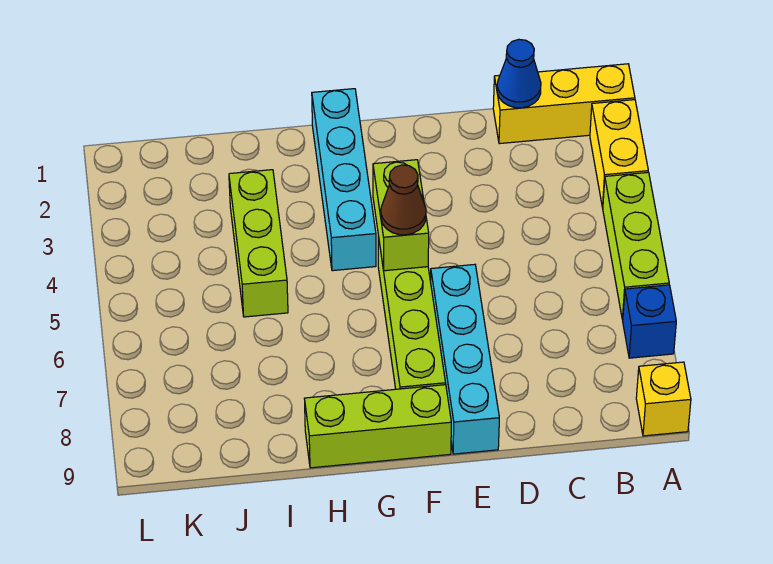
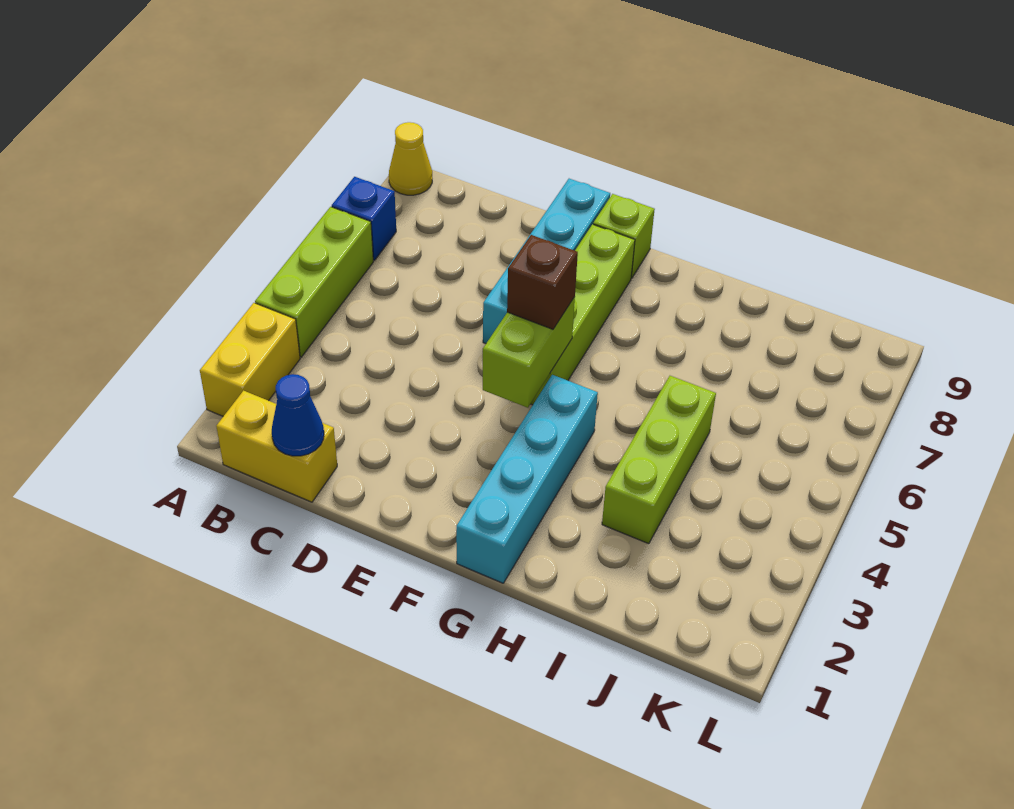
yellow brick A1:C1 level 1 -> yellow brick B1:C1 level 1
yellow brick A9 level 1 -> yellow cone A9 level 1
brown cone F5 level 3 -> brown brick F5 level 3
lime brick F9:H9 level 1 -> lime brick F9 level 1

